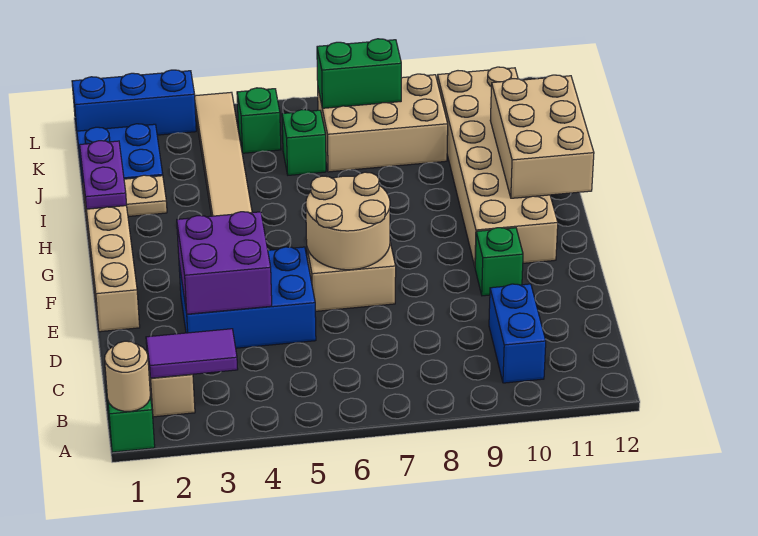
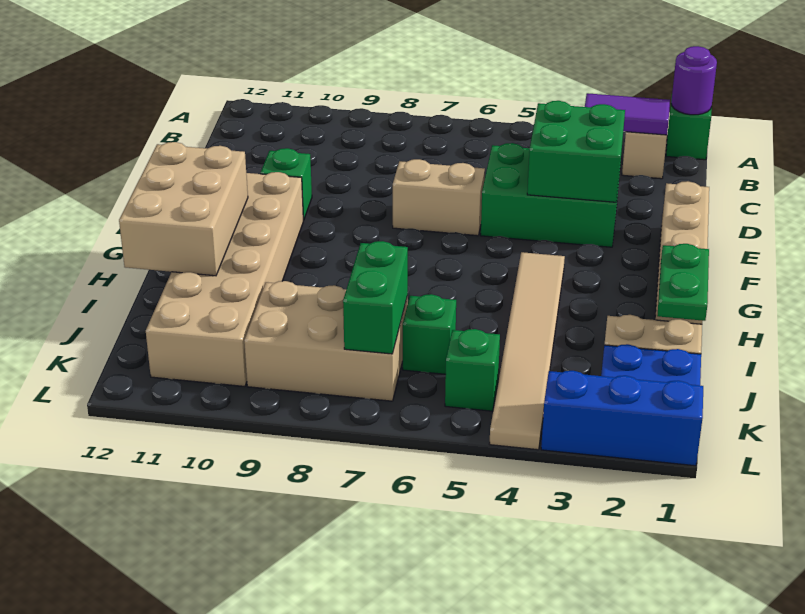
tan round brick A1 level 2 -> purple round brick A1 level 2
blue brick B10:C10 level 1 -> none
blue brick D3:E5 level 1 -> green brick D3:E5 level 1
purple brick D3:E4 level 2 -> green brick D3:E4 level 2
tan round brick E6:F7 level 2 -> none
purple plate H1:I1 level 2 -> green plate H1:I1 level 2
green brick K7:K8 level 2 -> green brick J7:K7 level 2

